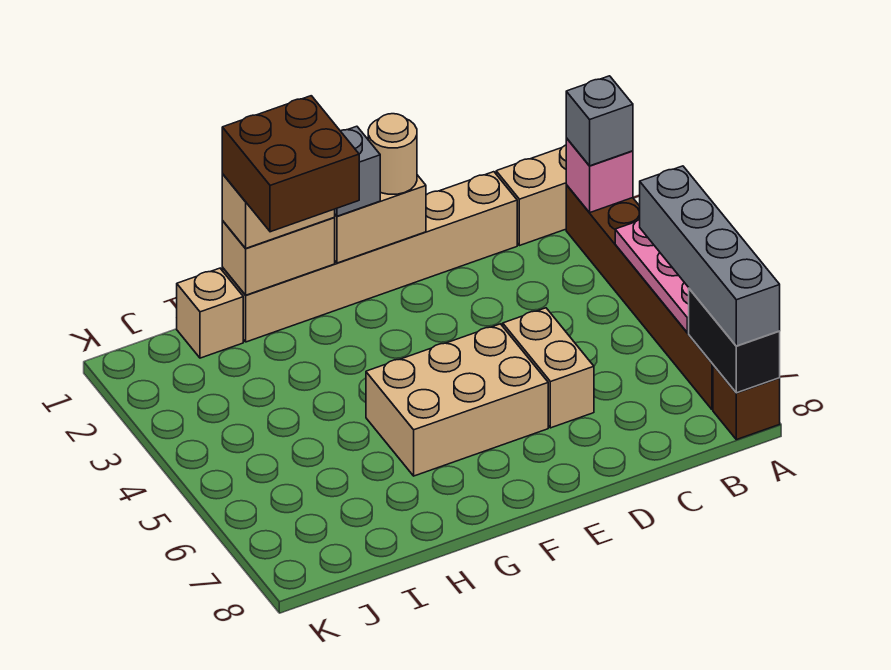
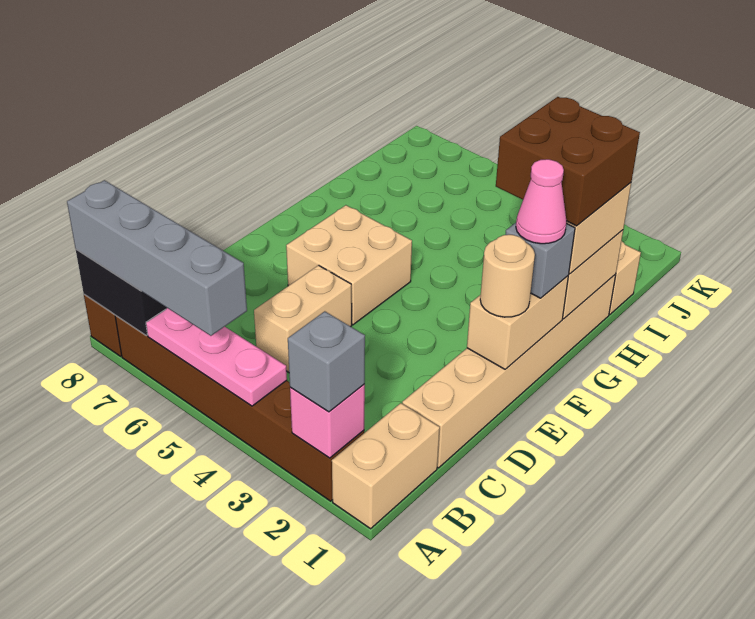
tan brick D5:D6 level 1 -> tan brick C5:D5 level 1
tan brick E5:G6 level 1 -> tan brick E5:F6 level 1
none -> pink cone F1 level 4

